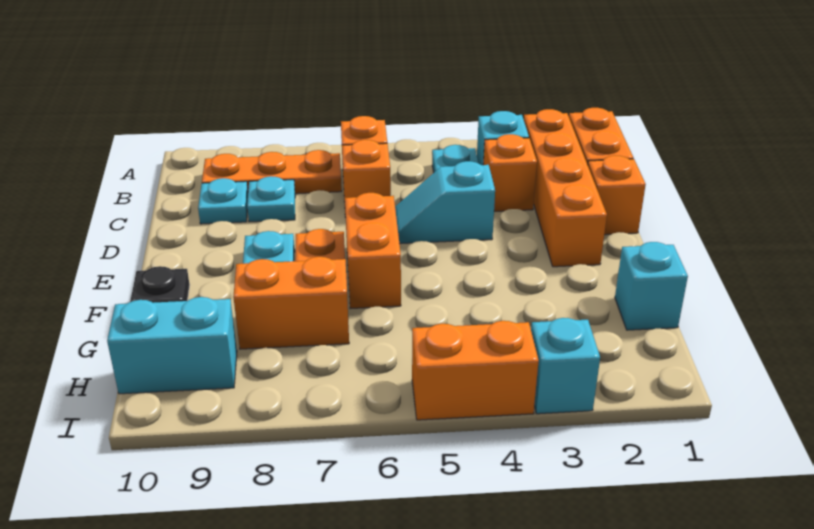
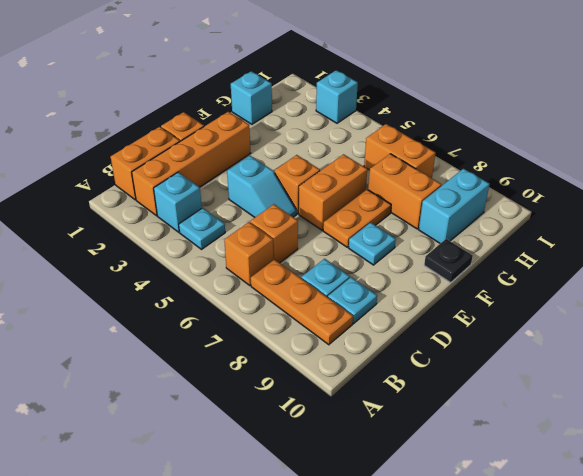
orange brick C3 level 1 -> orange brick E5 level 1
cyan brick H9:H10 level 1 -> cyan brick G9:H9 level 1
orange brick I4:I5 level 1 -> orange brick H6:H7 level 1

